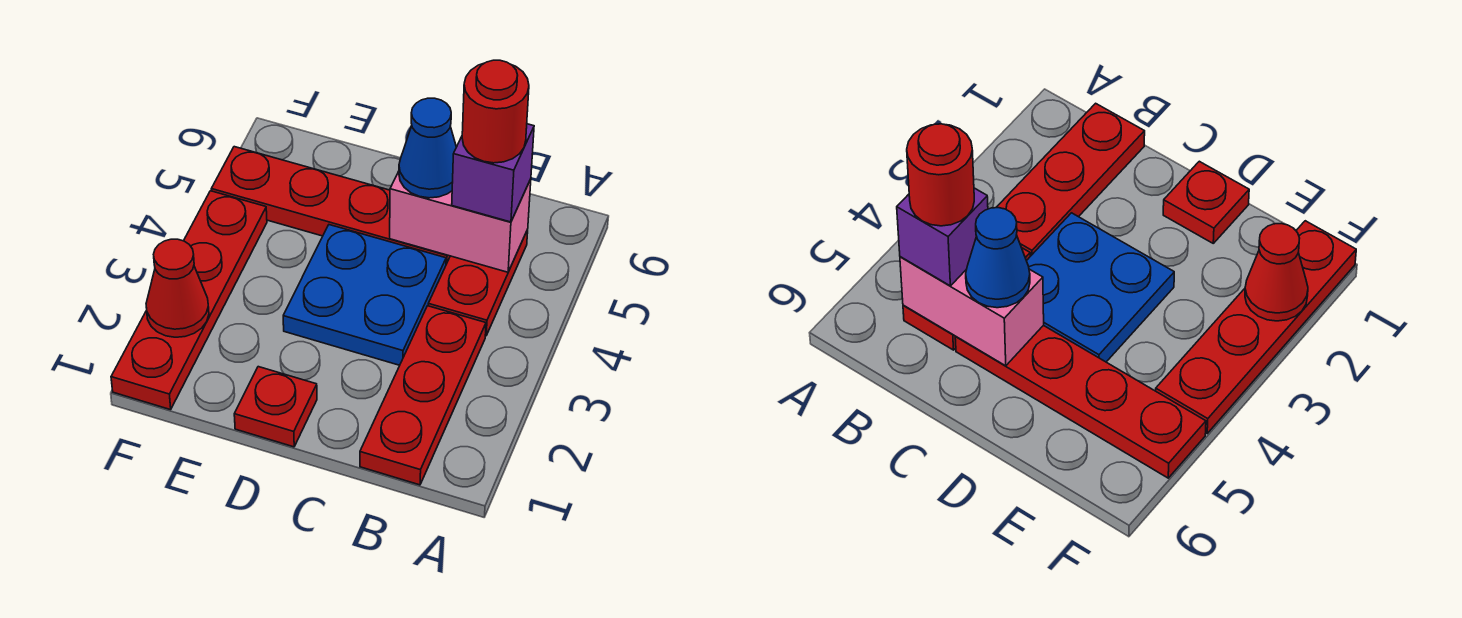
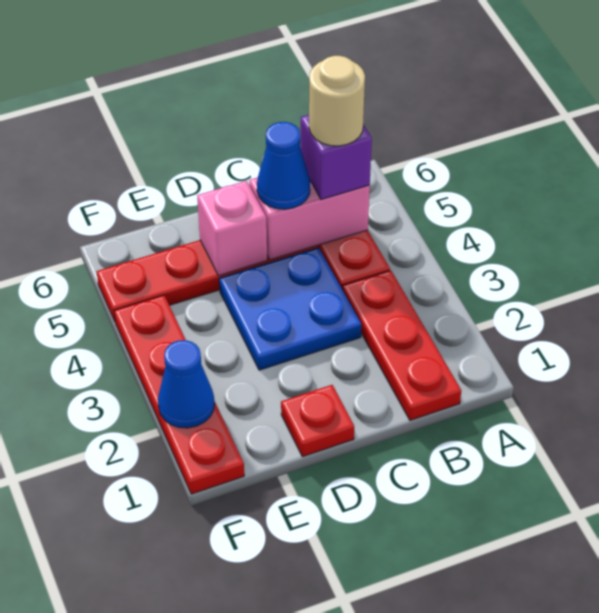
red round brick B5 level 4 -> tan round brick B5 level 4
none -> pink brick D5 level 2
red cone F2 level 2 -> blue cone F2 level 2

